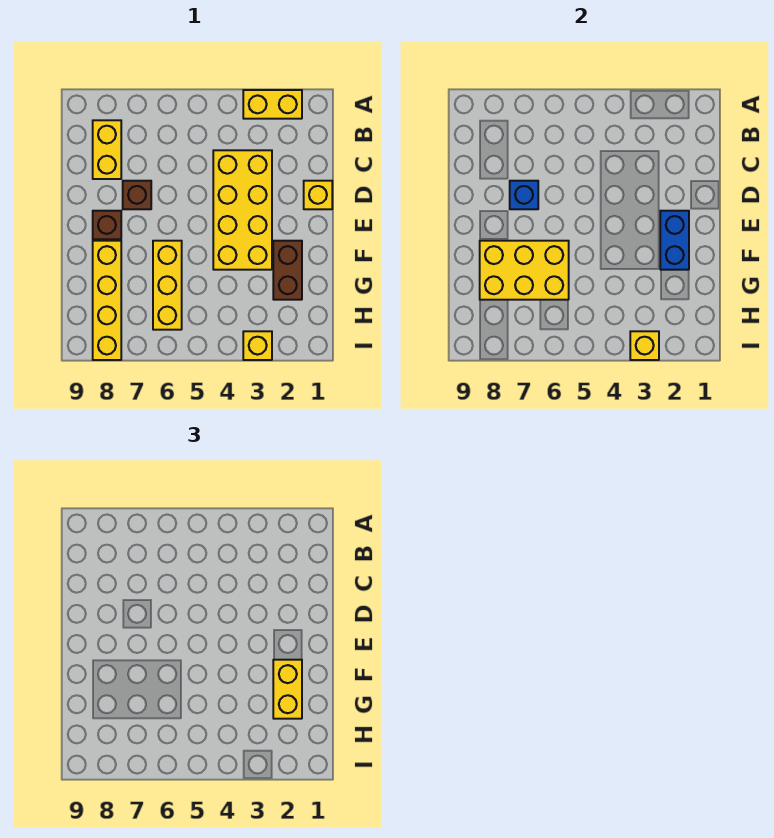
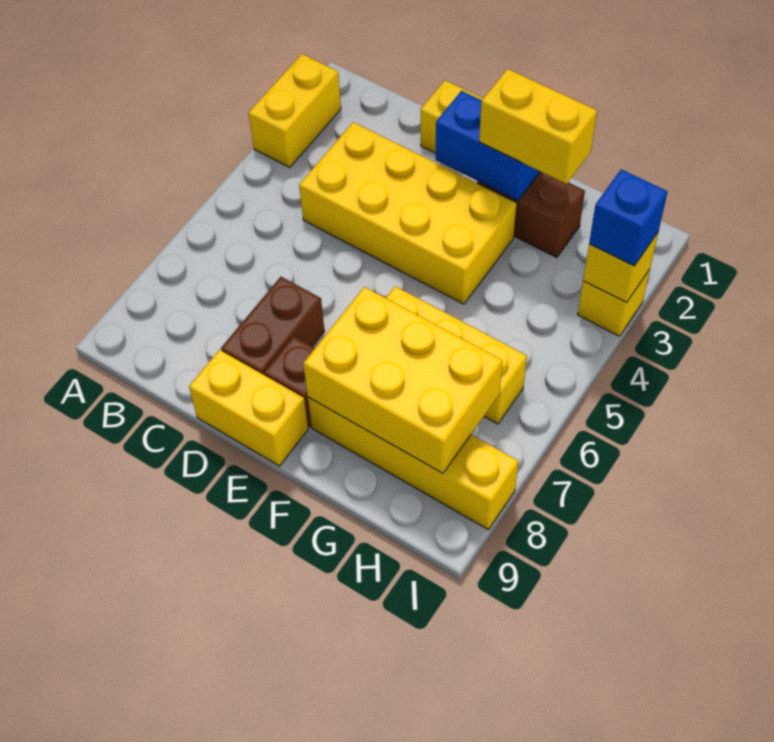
yellow brick B8:C8 level 1 -> yellow brick D9:E9 level 1
brown brick D7 level 1 -> brown brick D7:D8 level 1
blue brick D7 level 2 -> blue brick I3 level 3
yellow brick F6:G8 level 2 -> yellow brick F7:H8 level 2

